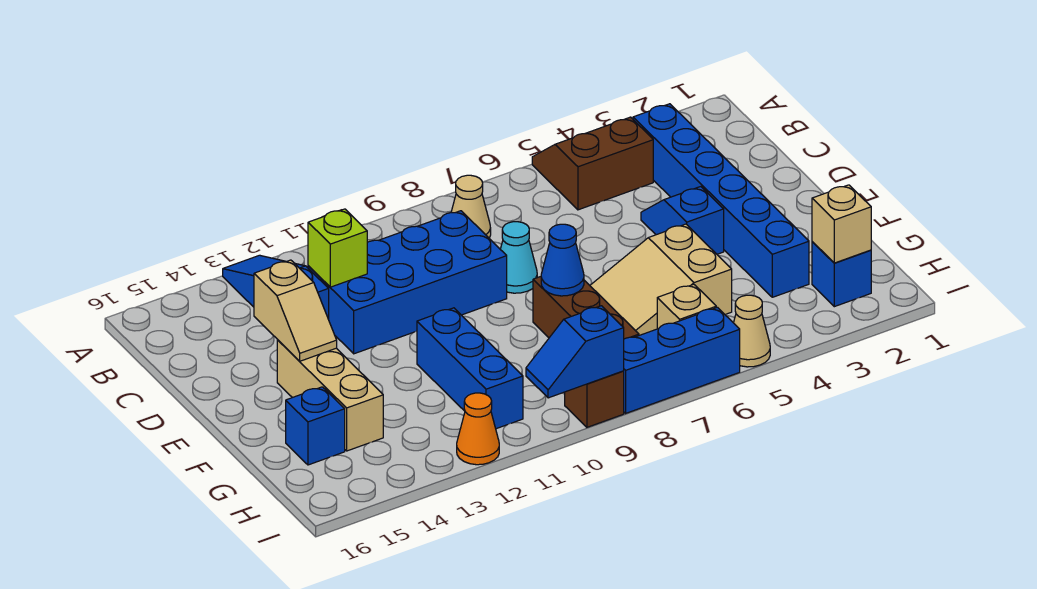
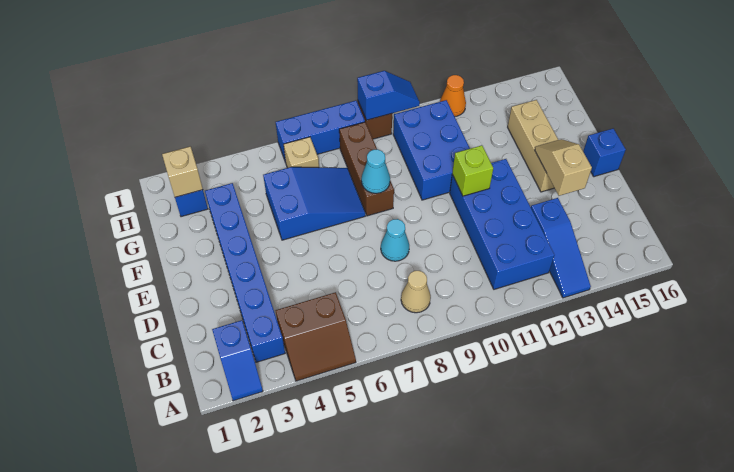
blue brick C9:D12 level 1 -> blue brick B11:E12 level 1
lime brick C12 level 2 -> lime brick E11 level 2
blue slope D4:E4 level 1 top E -> blue slope A2:B2 level 1 top B
tan slope F5:G7 level 1 top 5 -> blue slope F5:G7 level 1 top 5
blue cone F8 level 2 -> cyan cone F8 level 2
blue brick F11:H11 level 1 -> blue brick F10:H11 level 1
blue brick G15 level 1 -> blue brick E16 level 1
tan cone I5 level 1 -> none

